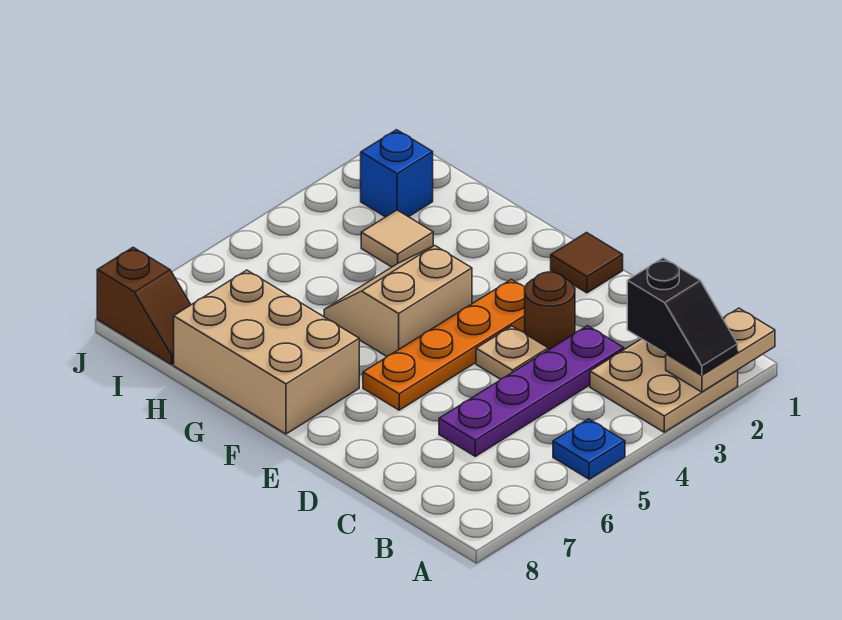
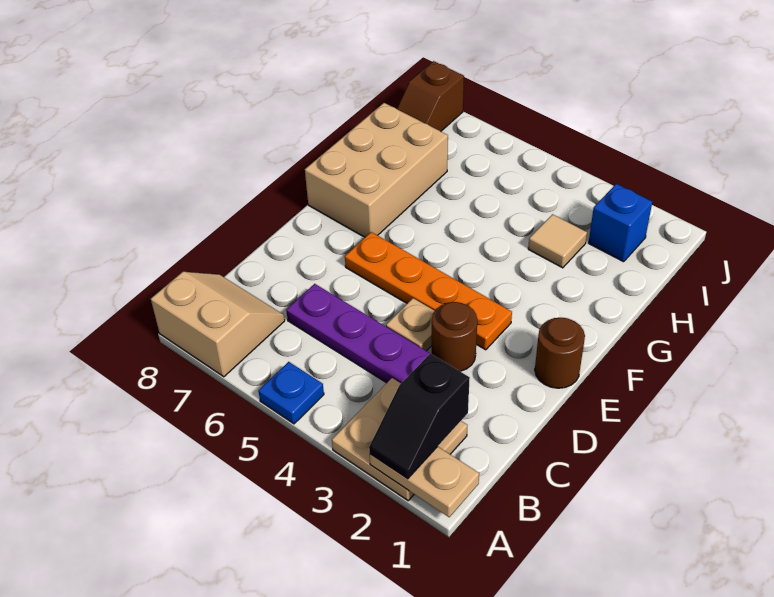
brown tile E1 level 1 -> brown round brick E1 level 1
tan slope F4:G5 level 1 top F -> tan slope A7:B8 level 1 top A

